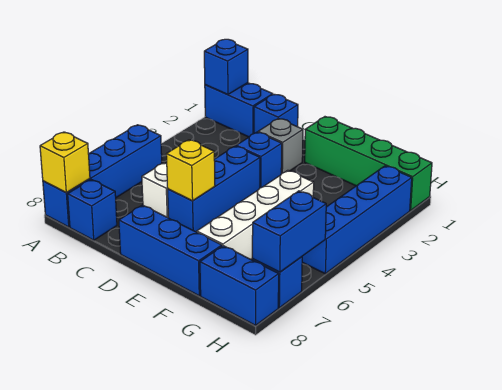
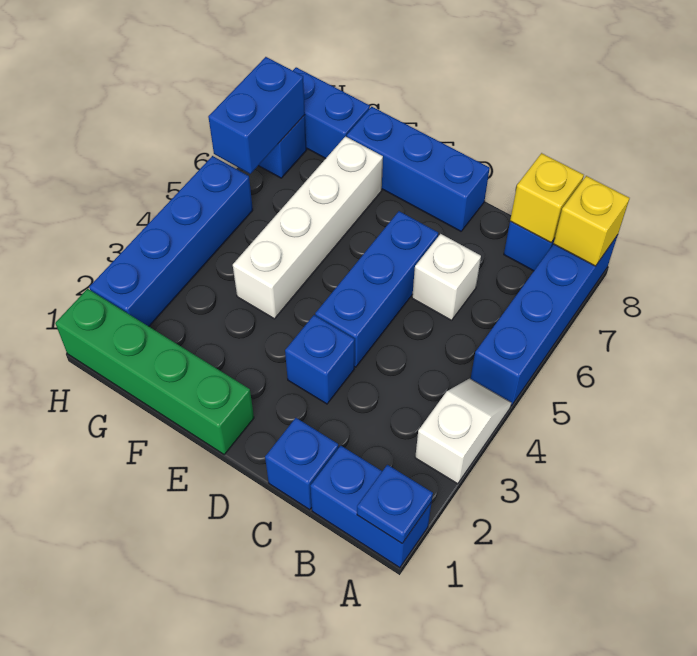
blue brick A1 level 2 -> blue plate A1 level 2
none -> white slope A3:A4 level 1 top 3
grey brick D2 level 1 -> none
yellow brick D6 level 2 -> yellow brick B8 level 2

